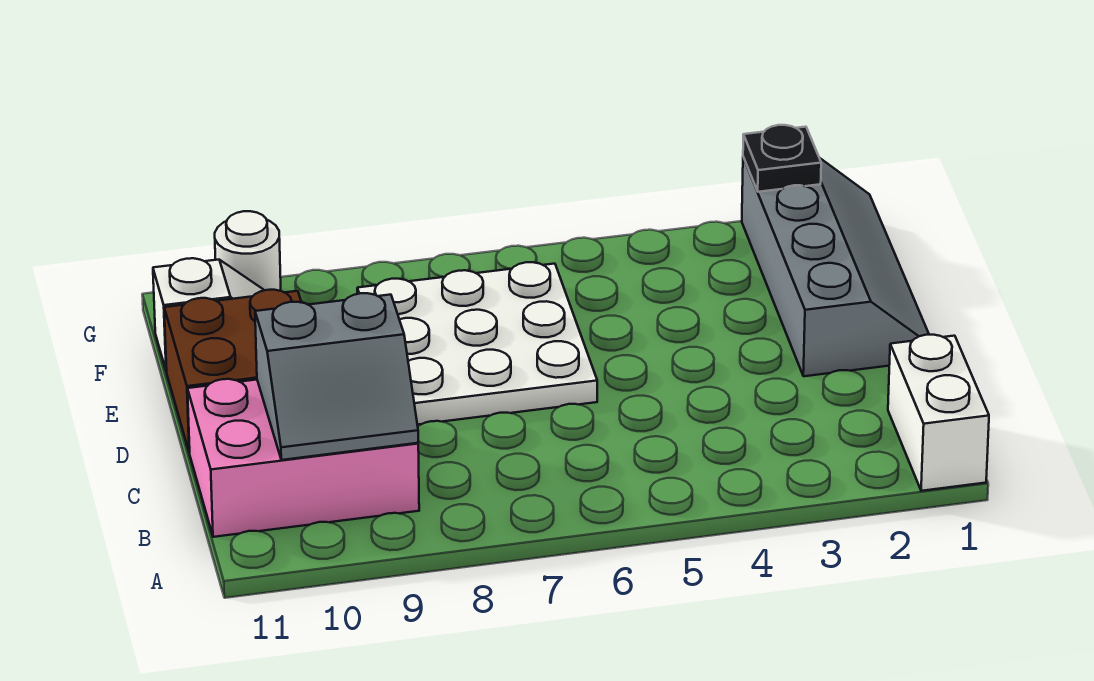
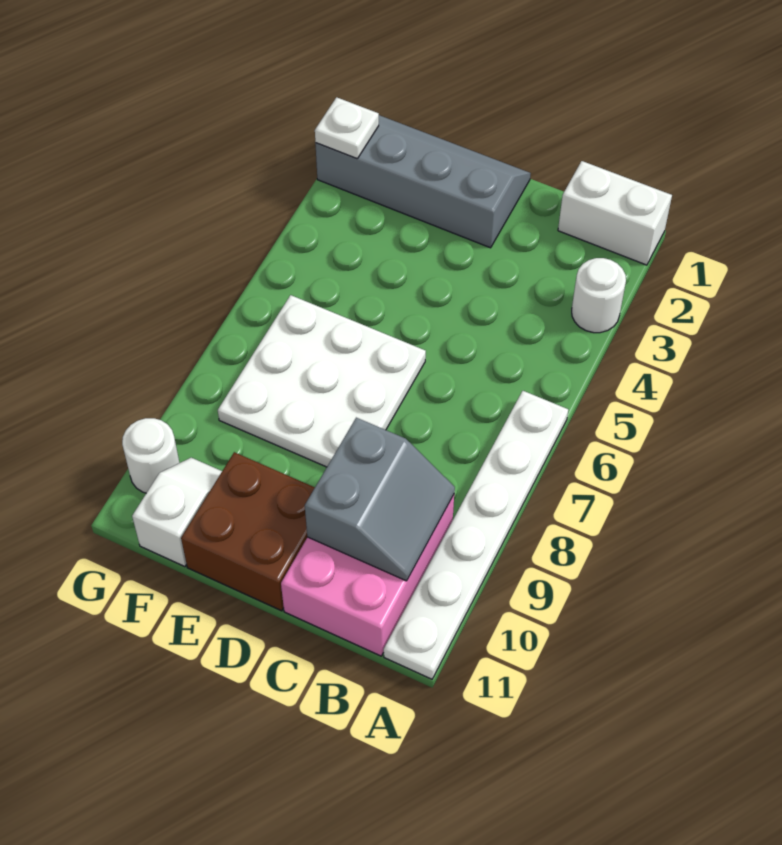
none -> white round brick A3 level 1
none -> white plate A6:A11 level 1
black plate G2 level 2 -> white plate G2 level 2

